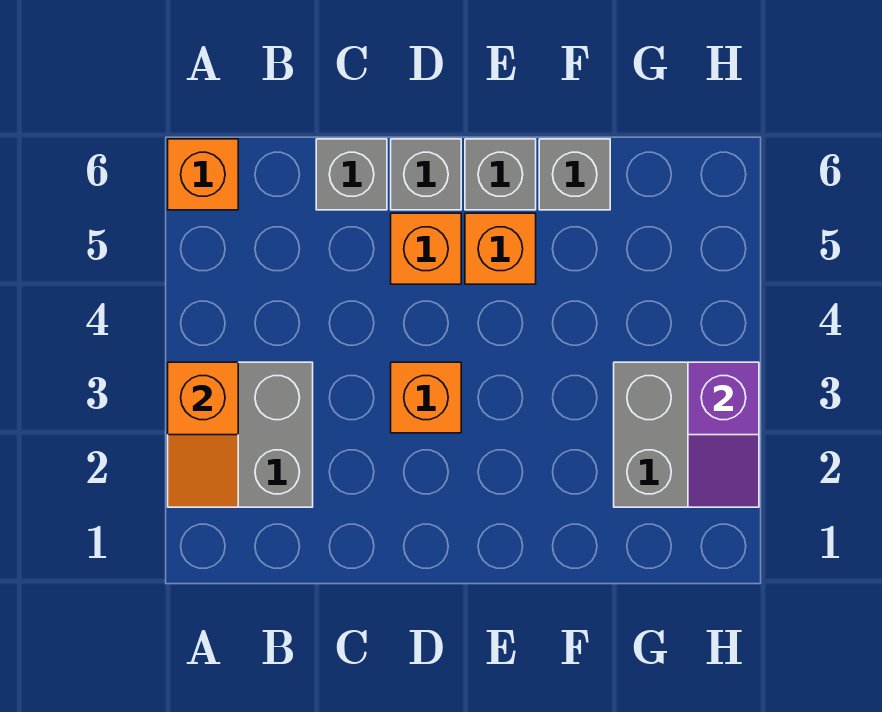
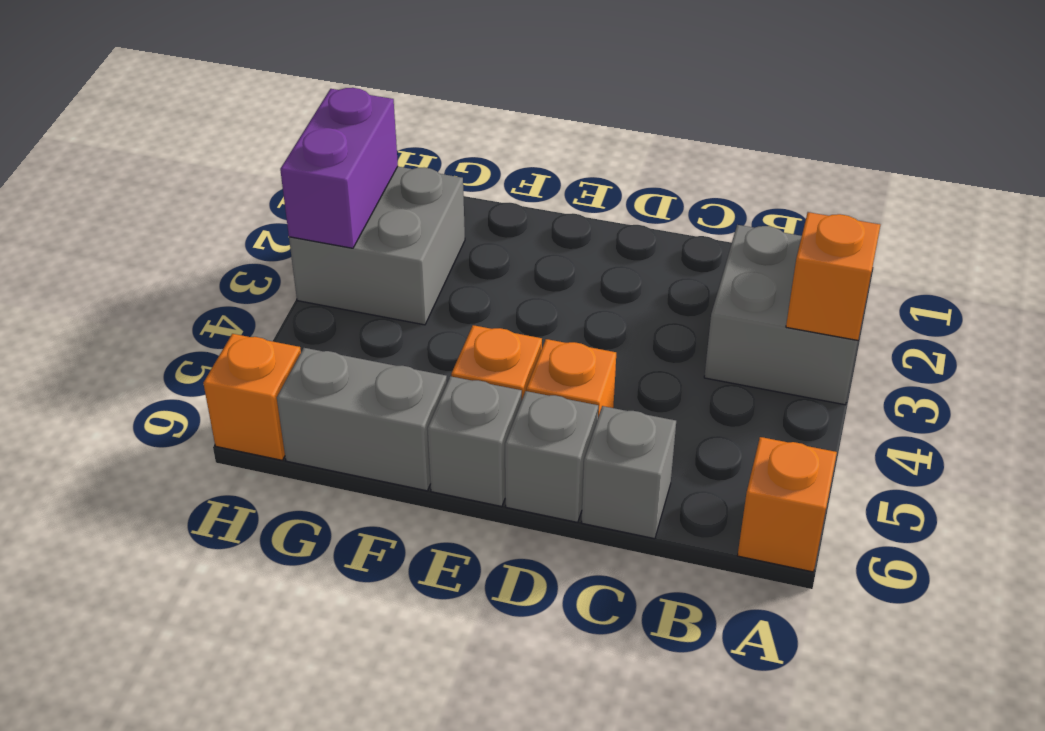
orange brick D3 level 1 -> orange brick H6 level 1
grey brick F6 level 1 -> grey brick F6:G6 level 1
purple slope H2:H3 level 2 top 3 -> purple brick H2:H3 level 2

